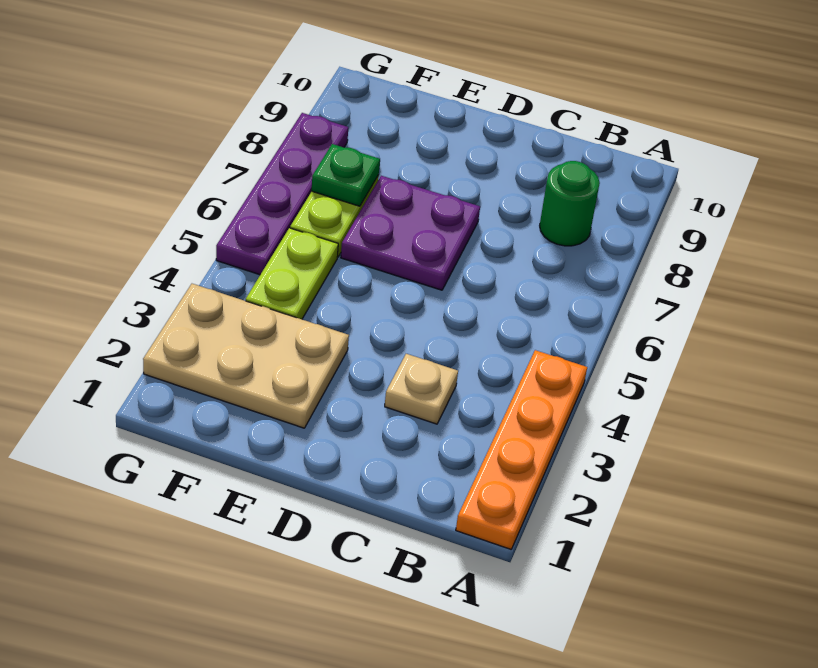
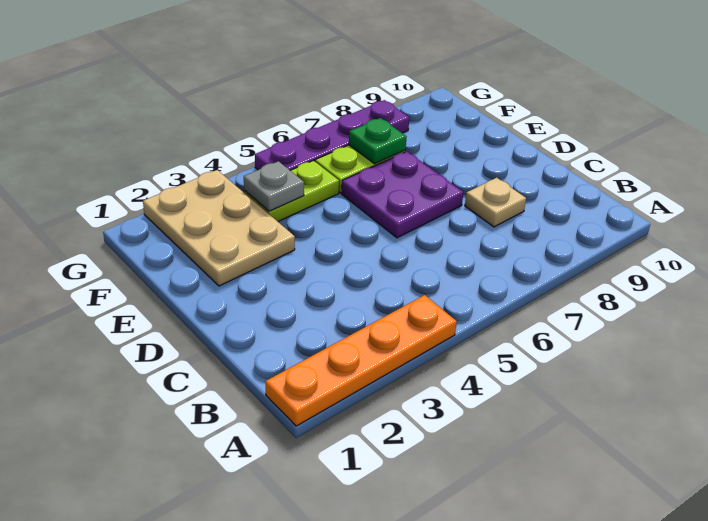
green round brick B8 level 1 -> none
tan plate C3 level 1 -> tan plate C8 level 1
none -> grey plate F4 level 2

